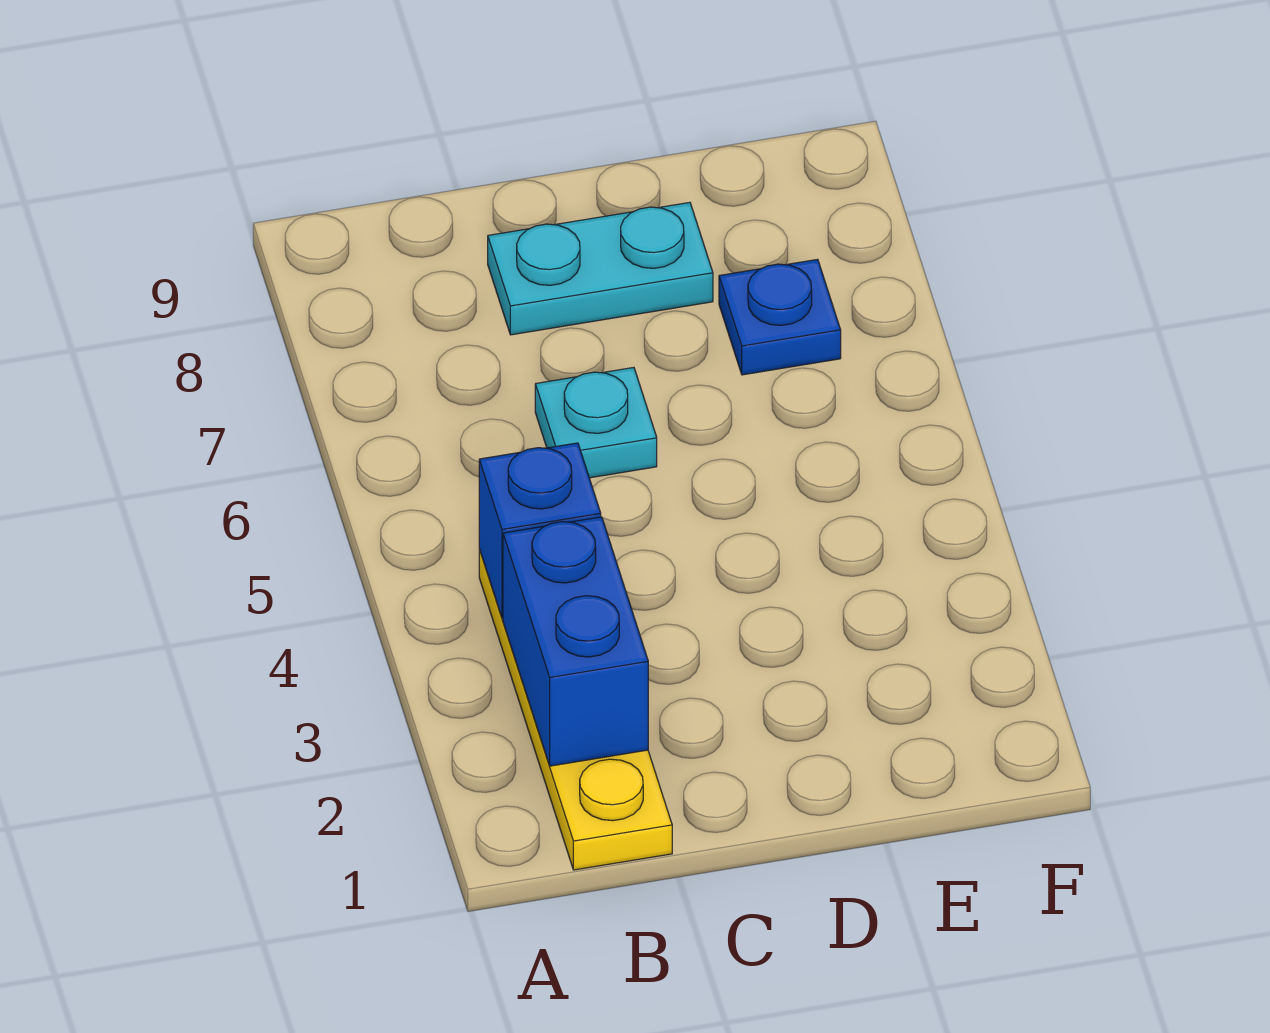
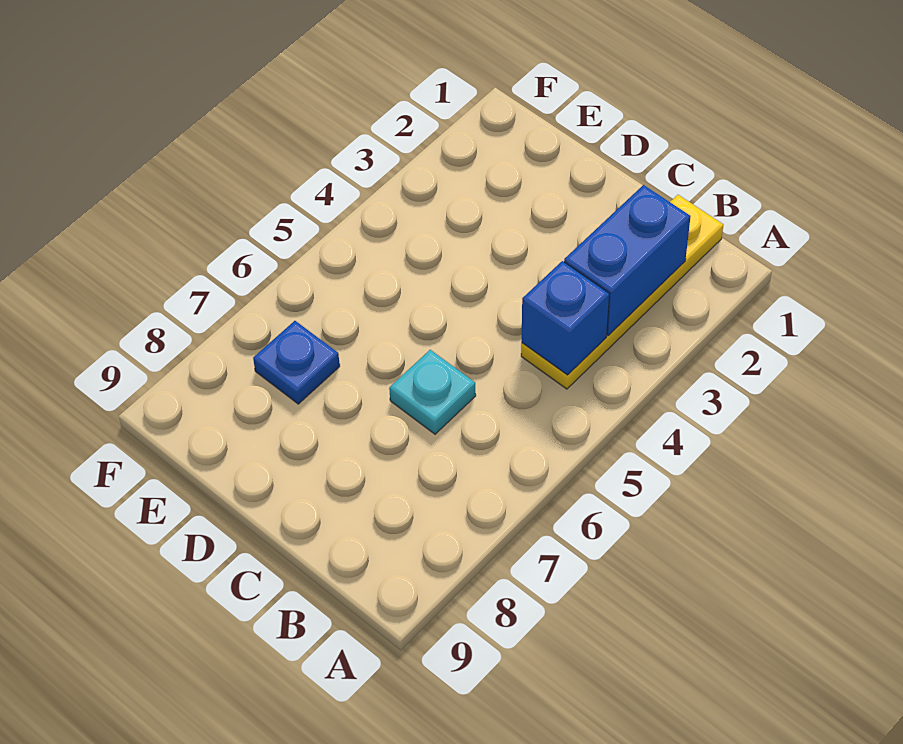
cyan plate C8:D8 level 1 -> none

